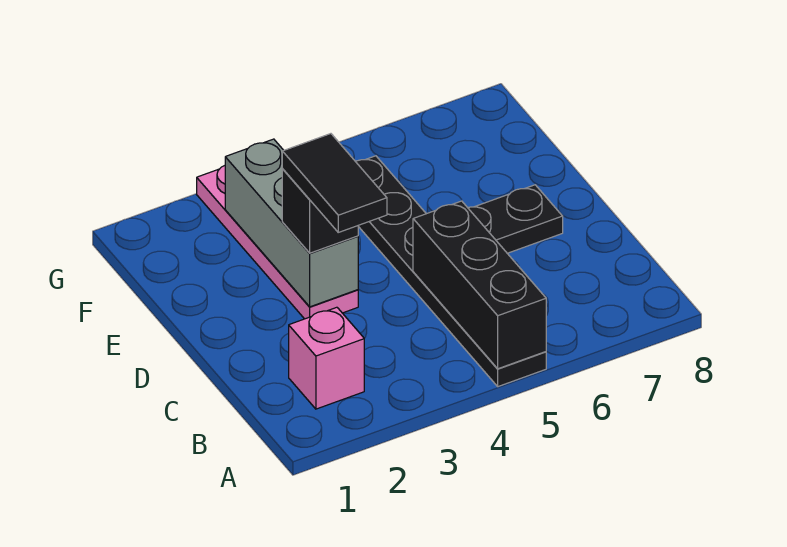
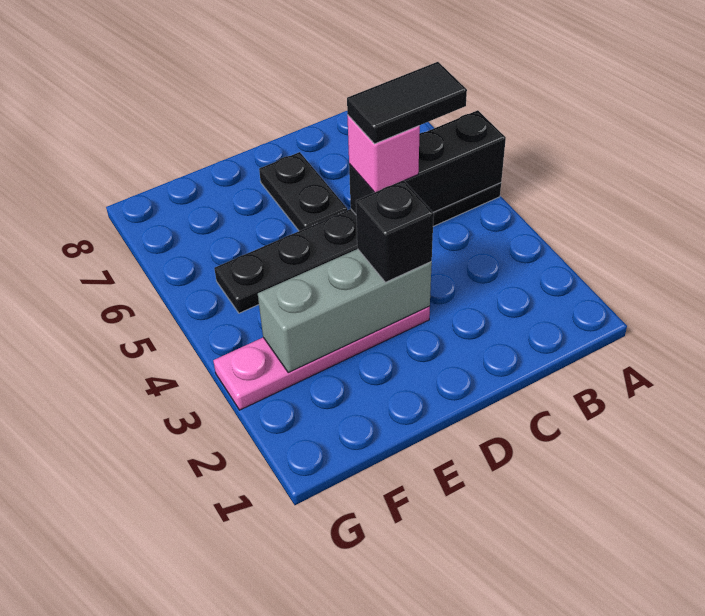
pink brick B2 level 1 -> pink brick C5 level 3
black tile C3:D3 level 4 -> black tile B5:C5 level 4

